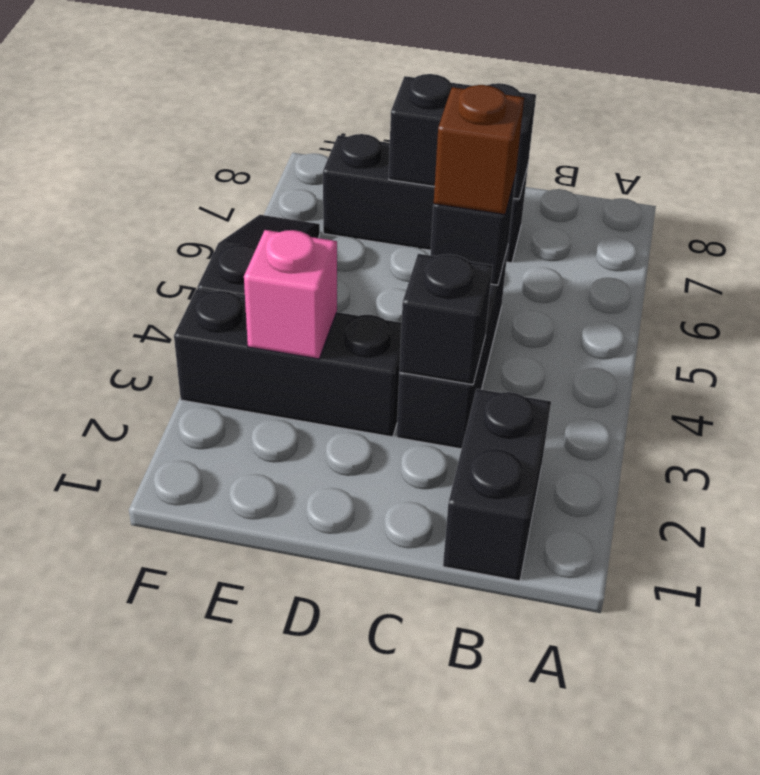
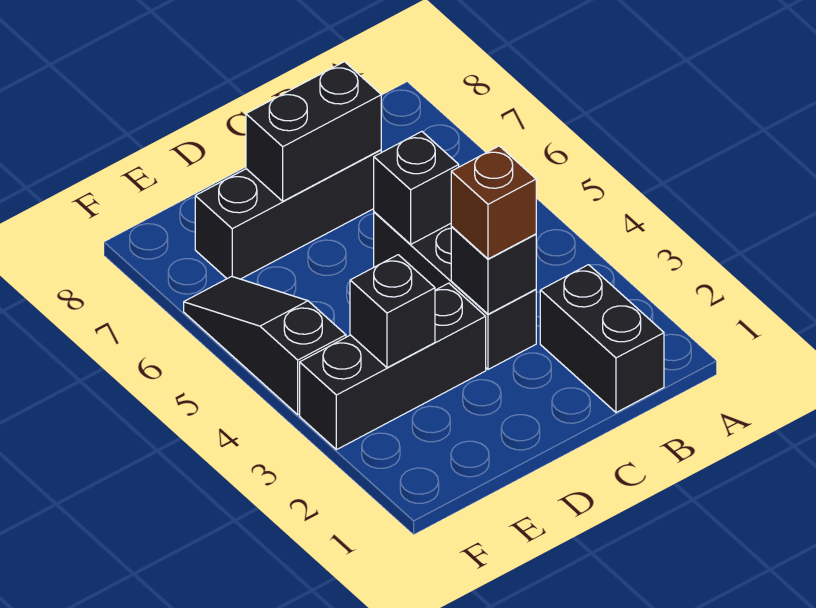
brown brick C5 level 3 -> brown brick C3 level 3
pink brick E3 level 2 -> black brick E3 level 2

